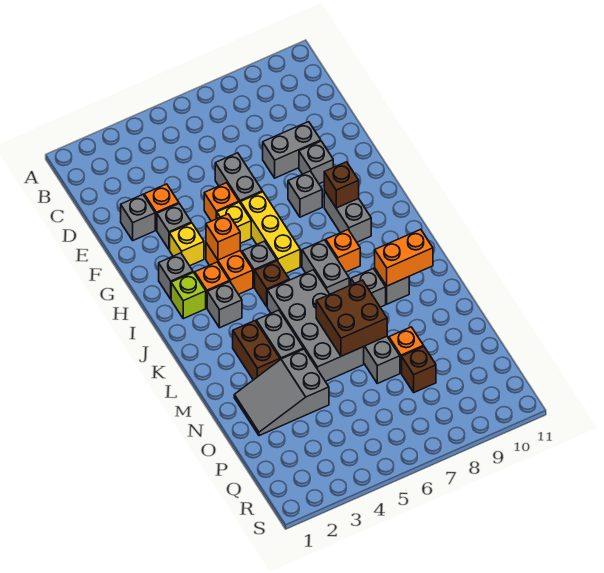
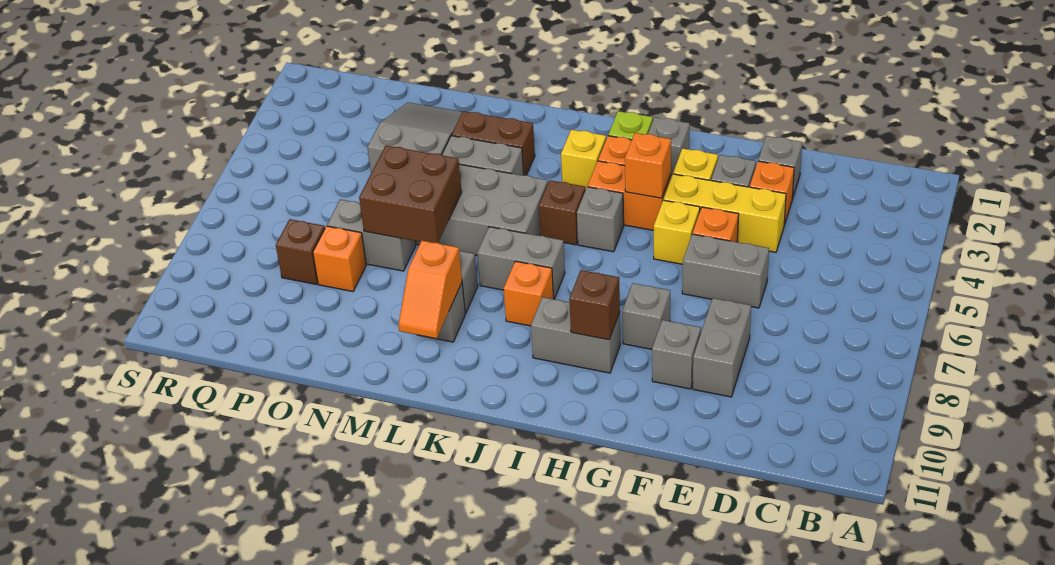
yellow brick G6:I6 level 1 -> yellow brick E4:G4 level 1
grey brick J3 level 1 -> yellow brick J3 level 1
orange brick L9:L10 level 2 -> orange slope L9:L10 level 2 top 9

